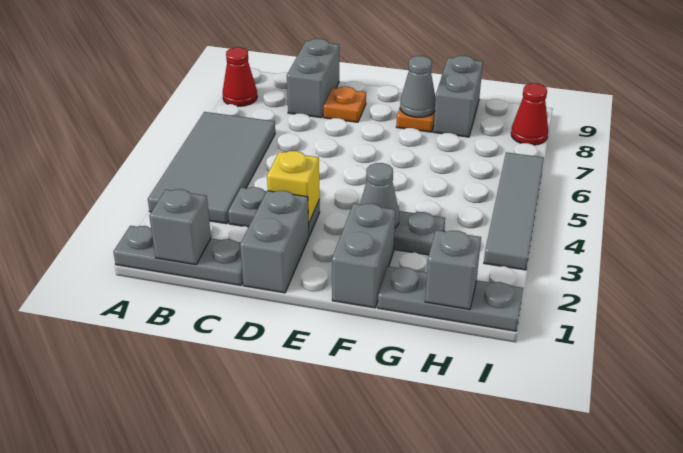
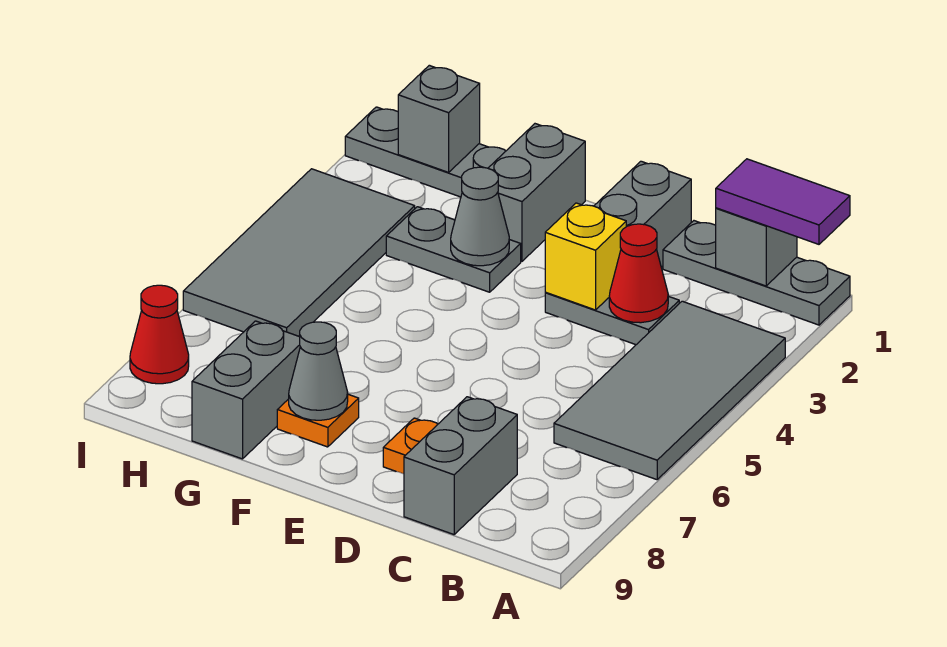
none -> purple tile A1:B1 level 3
red cone A8 level 1 -> red cone C3 level 2
grey tile I3:I6 level 1 -> grey tile H3:I6 level 1

